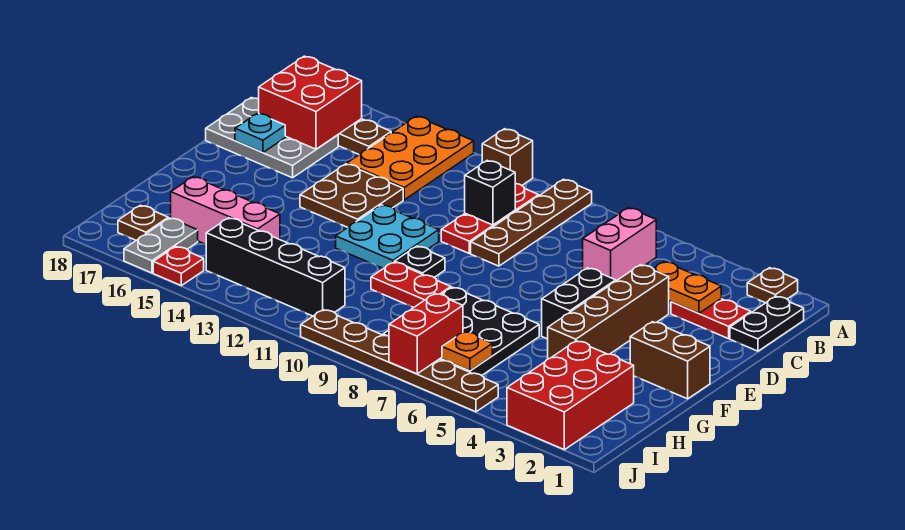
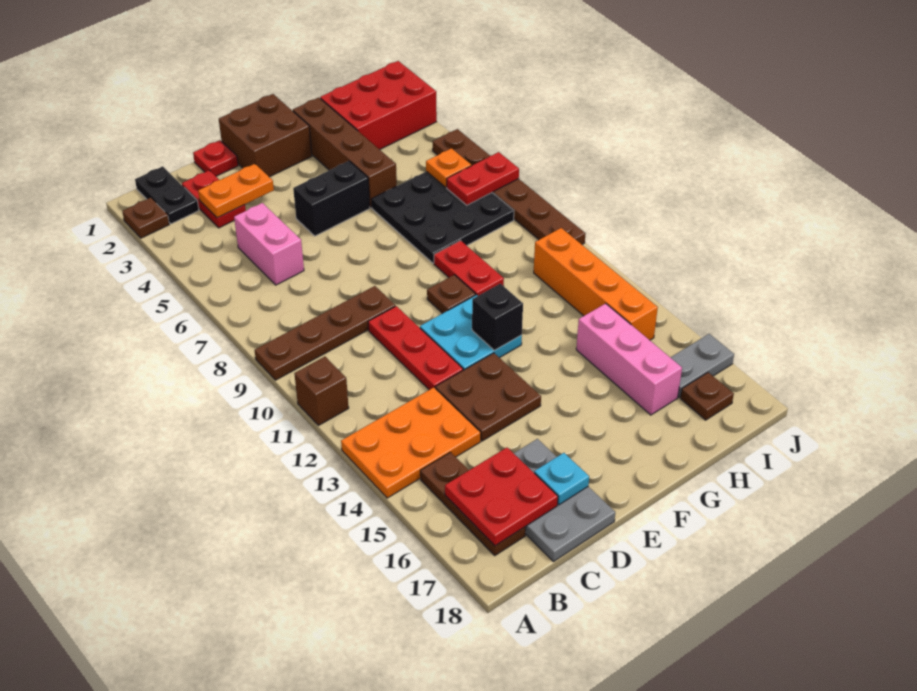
black plate B1:C1 level 1 -> black plate B1:B2 level 1
pink brick B6:C6 level 1 -> pink brick C5:C6 level 1
red plate B10:D10 level 1 -> red plate D10:D12 level 1
red brick B16:C17 level 2 -> red plate B16:C17 level 2
orange plate C3:C4 level 2 -> orange plate C3:D3 level 2
black brick C10 level 2 -> black brick F12 level 2
brown brick D4:G4 level 1 -> brown brick G2:G5 level 1
brown brick F1:F2 level 1 -> brown brick E1:F2 level 1
black plate F10 level 1 -> brown plate F10 level 1
red brick I7:J7 level 2 -> red plate I7:J7 level 2
black brick I11:I14 level 1 -> orange brick I11:I14 level 1
red plate J15 level 1 -> red plate D1 level 1

